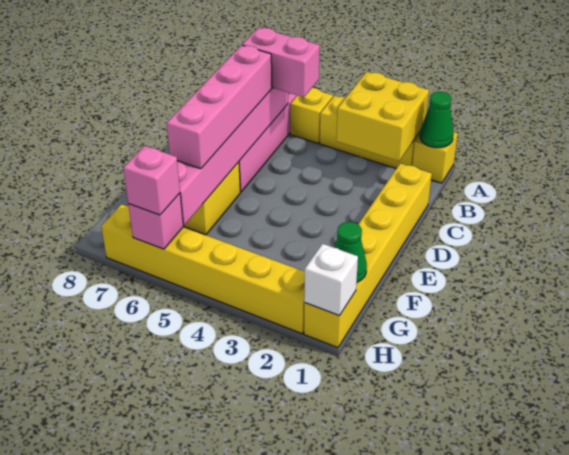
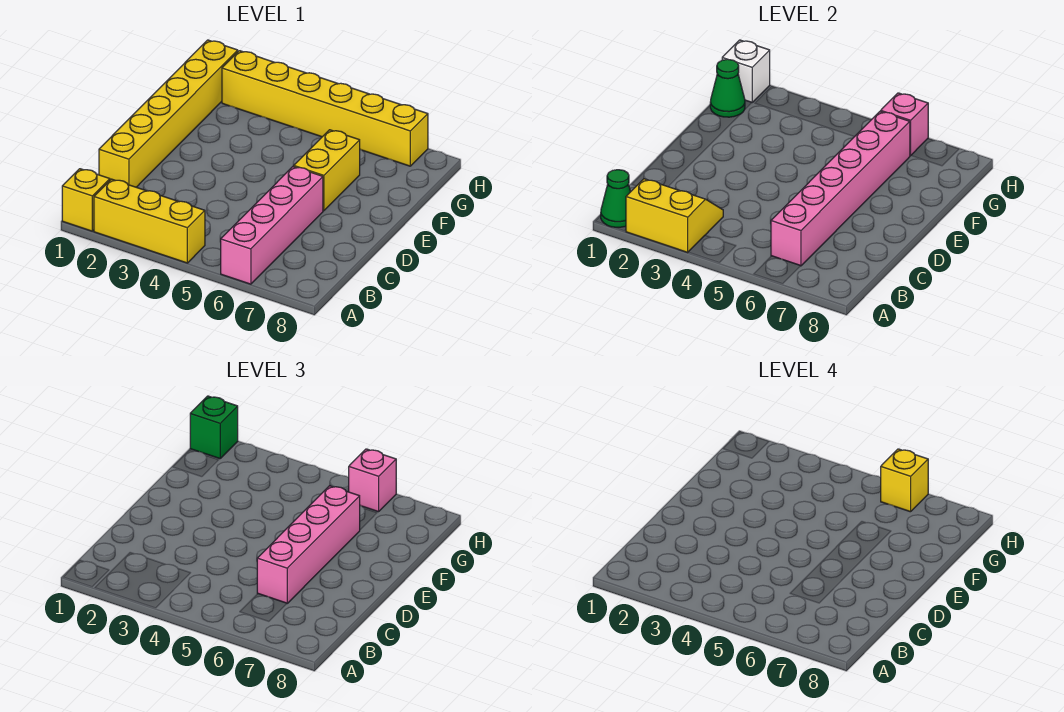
yellow brick A2:B3 level 2 -> yellow slope A2:B3 level 2 top A
yellow brick A5 level 1 -> yellow brick H6 level 4
pink brick B5:B6 level 3 -> none
none -> green brick H1 level 3

